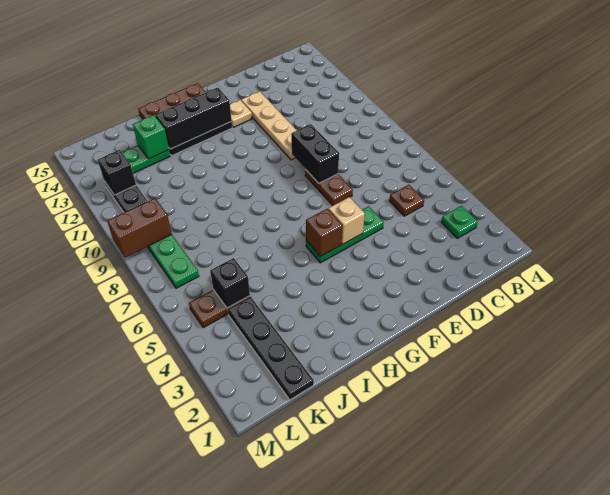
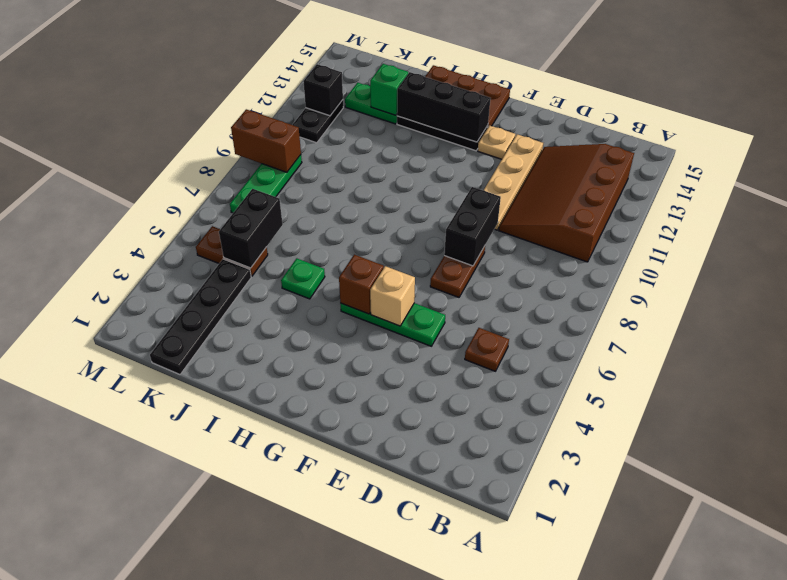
green plate B3 level 1 -> green plate I5 level 1
none -> brown slope B10:D13 level 1 top B
black brick K5 level 2 -> black brick K5:K6 level 2

